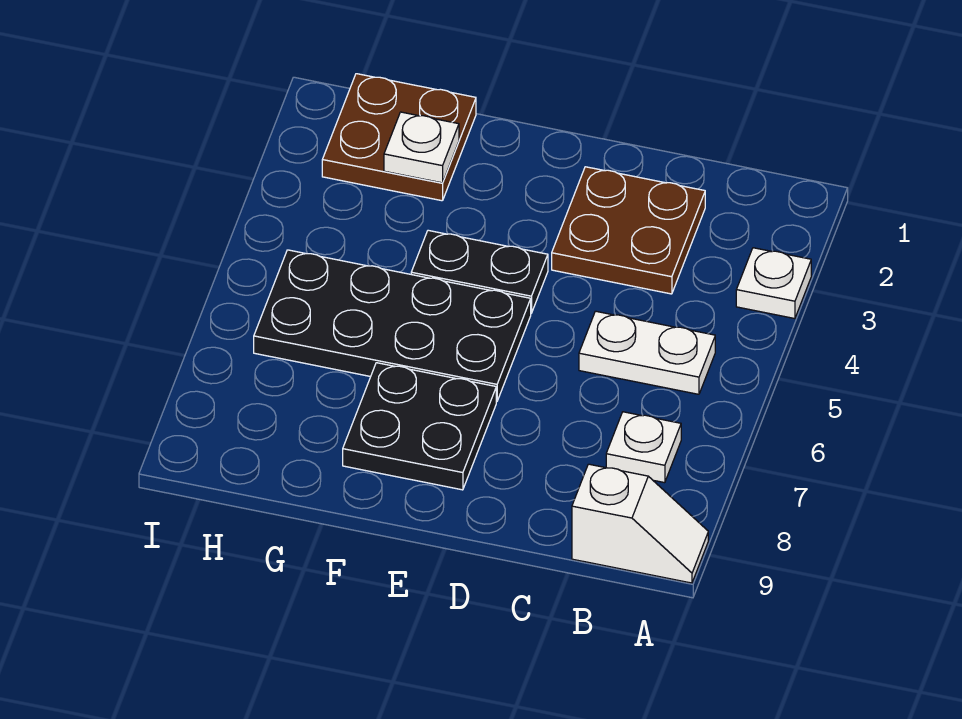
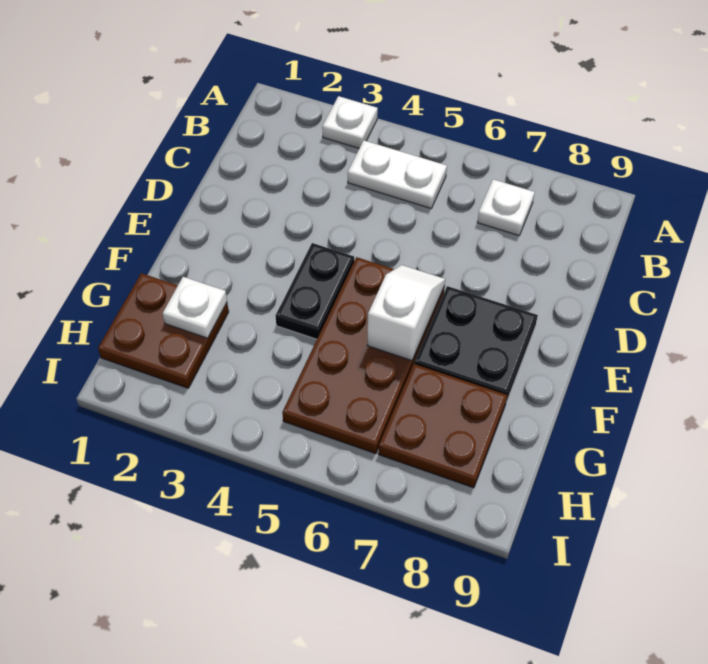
white slope A9:B9 level 1 top B -> white slope E6:F6 level 2 top F
white plate B5:C5 level 1 -> white plate B4:B5 level 1
brown plate C2:D3 level 1 -> brown plate G7:H8 level 1
black plate E5:H6 level 1 -> brown plate E5:H6 level 1

